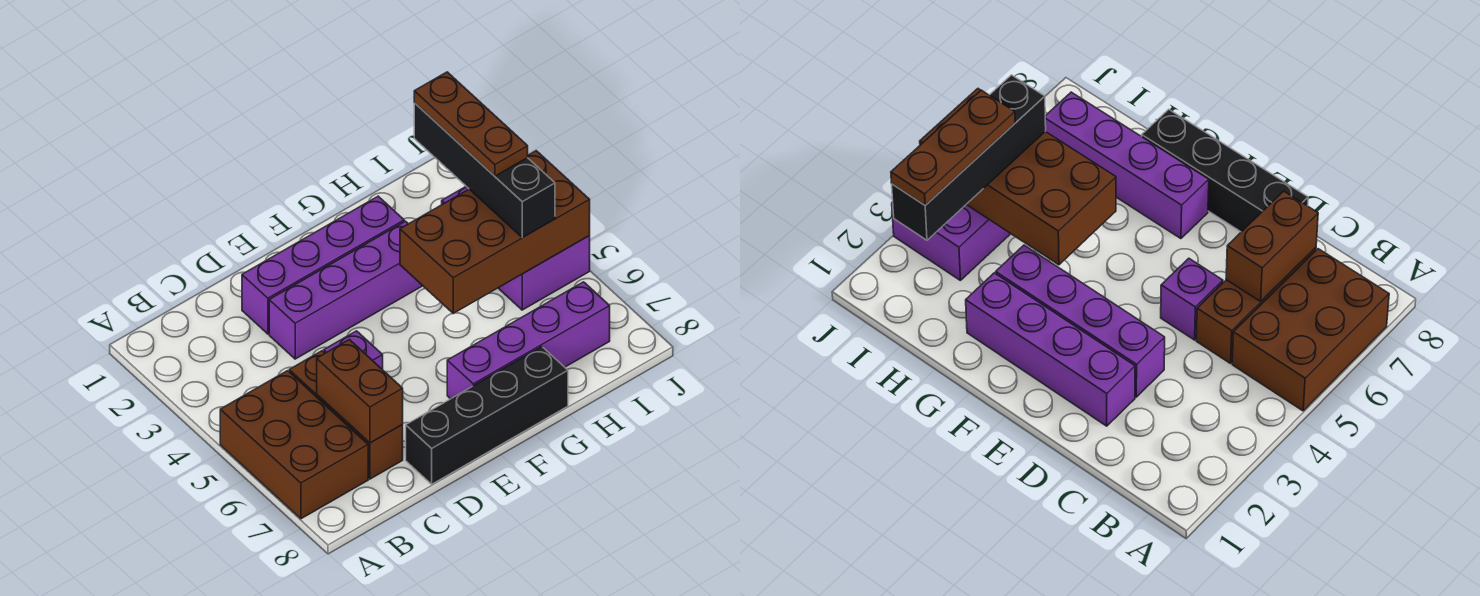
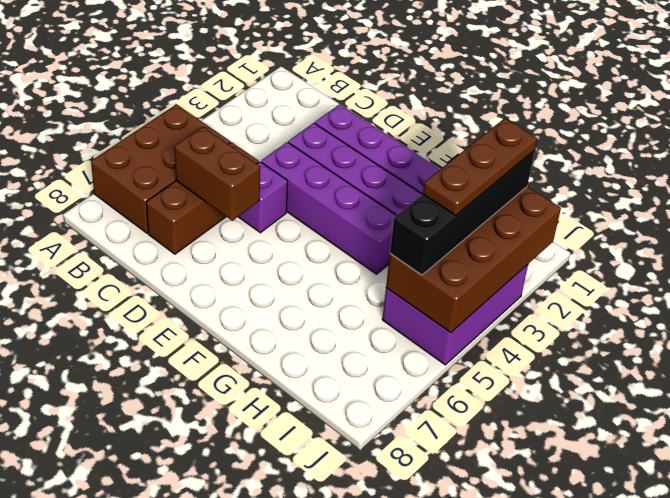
brown brick C6:C7 level 2 -> brown brick C6:D6 level 2
black brick D8:G8 level 1 -> none
purple brick F7:I7 level 1 -> purple brick D4:G4 level 1
brown brick G4:J5 level 2 -> brown brick I2:J5 level 2

